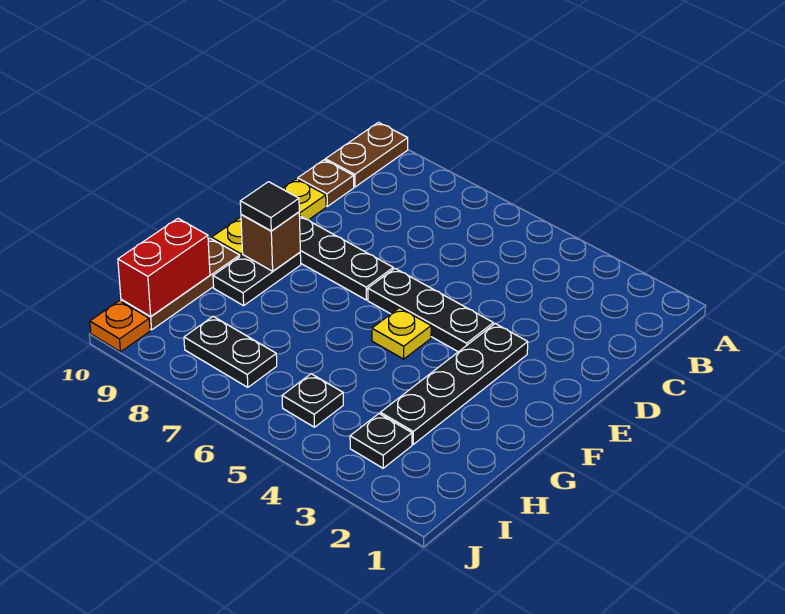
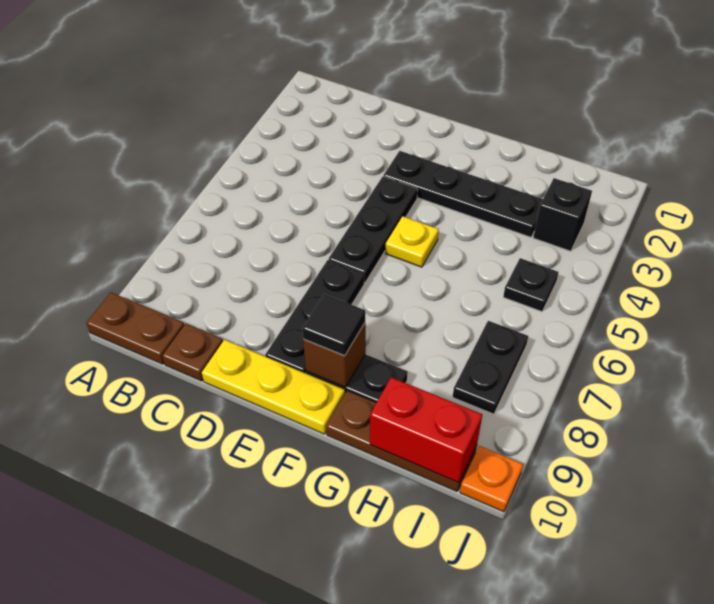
black plate I3 level 1 -> black brick I3 level 1

